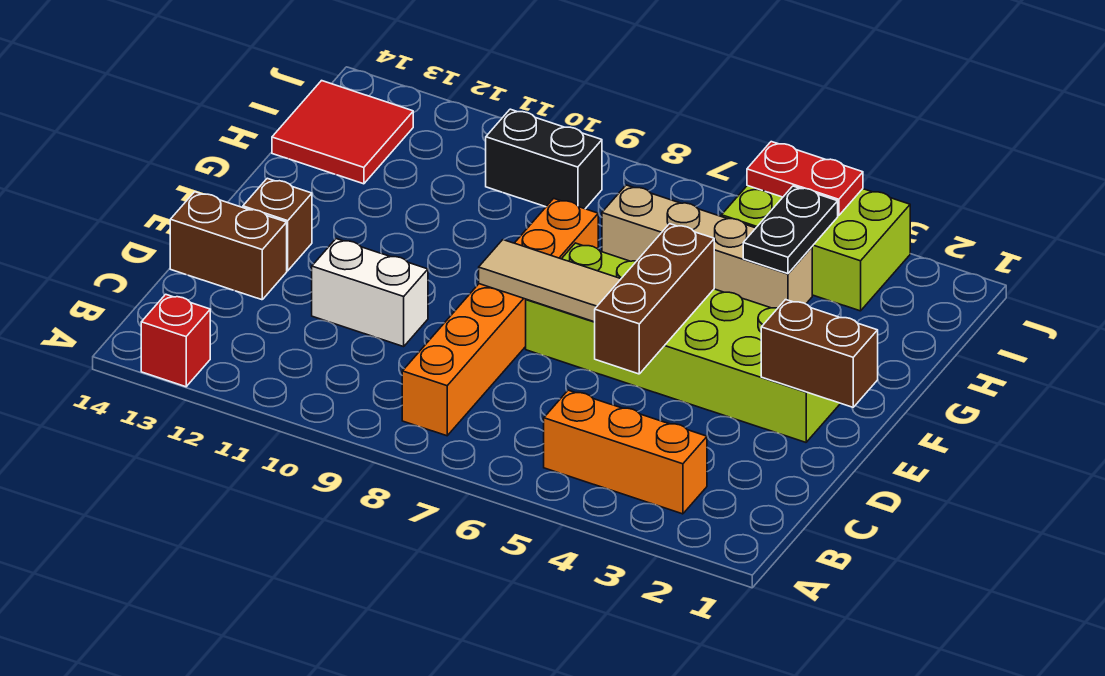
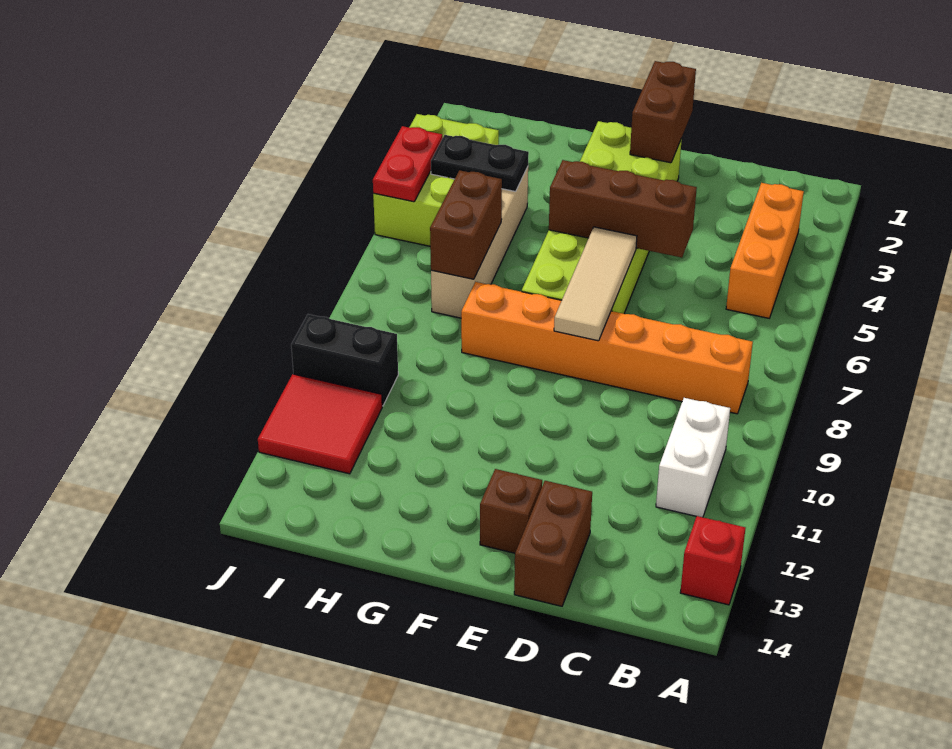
white brick D10:D11 level 1 -> white brick B10:B11 level 1
none -> brown brick H6:H7 level 2
red tile H13:I14 level 1 -> red tile I11:J12 level 1
black brick I9:I10 level 1 -> black brick I10:J10 level 1

